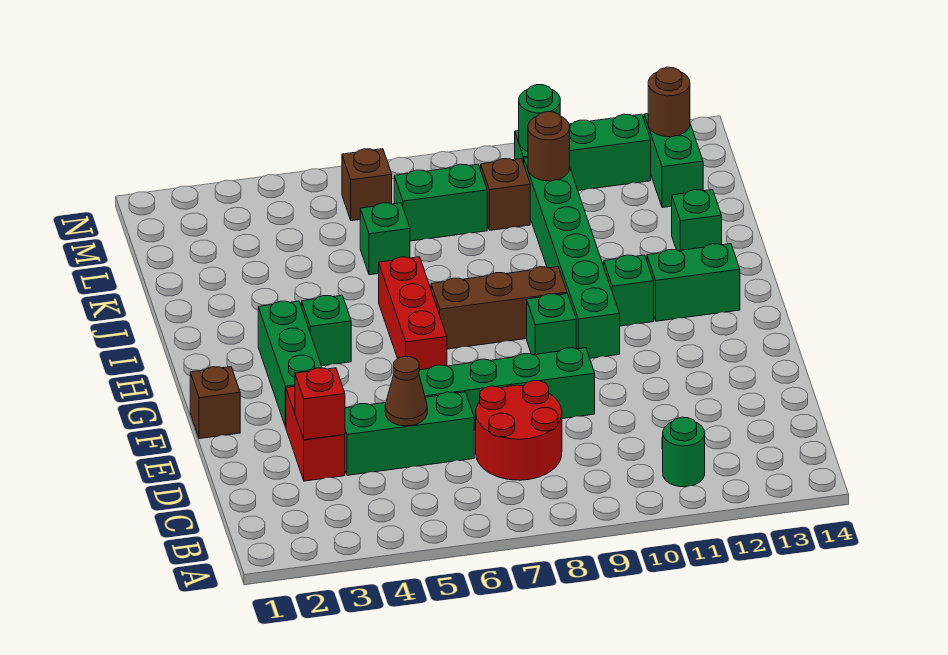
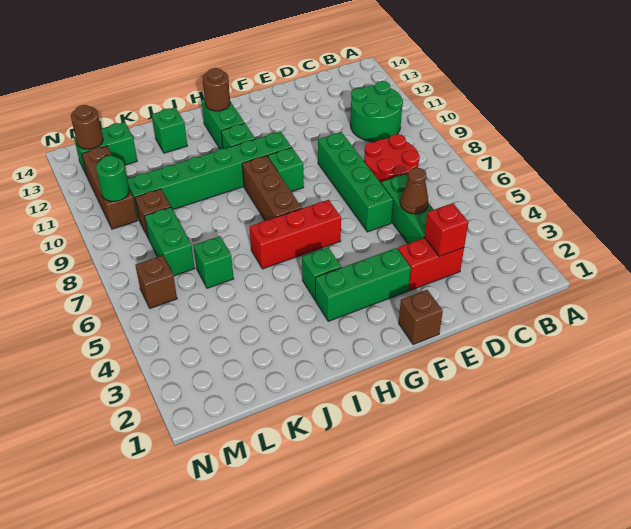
green round brick B11 level 1 -> green round brick B10:C11 level 1
brown round brick L10 level 2 -> brown round brick H13 level 2
green brick M10:M12 level 1 -> brown brick M10:M12 level 1

